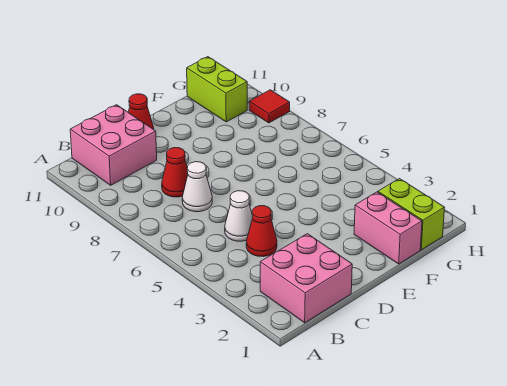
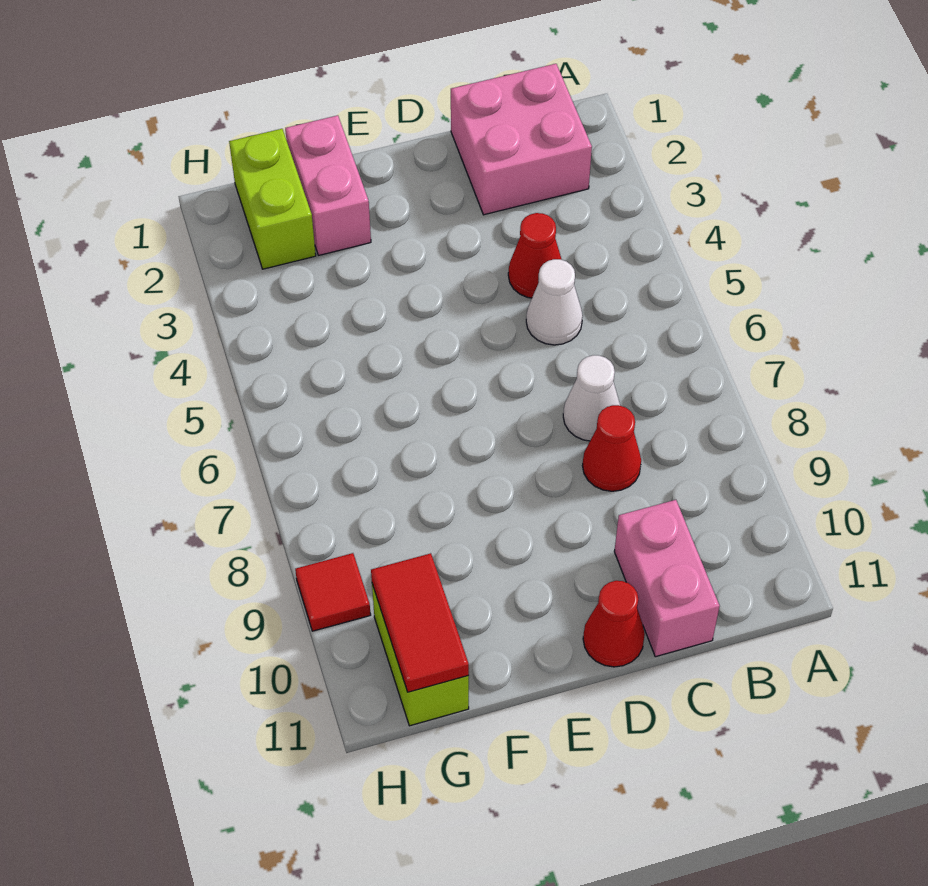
pink brick B10:C11 level 1 -> pink brick C10:C11 level 1
none -> red tile G10:G11 level 2

